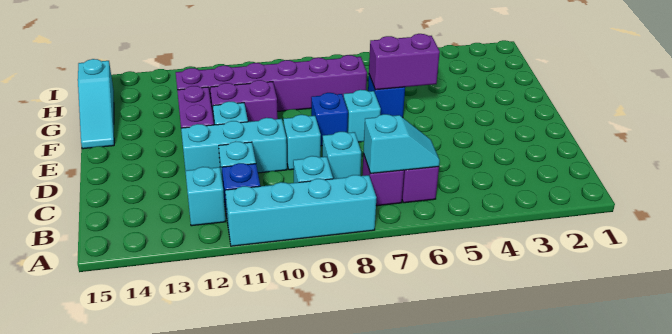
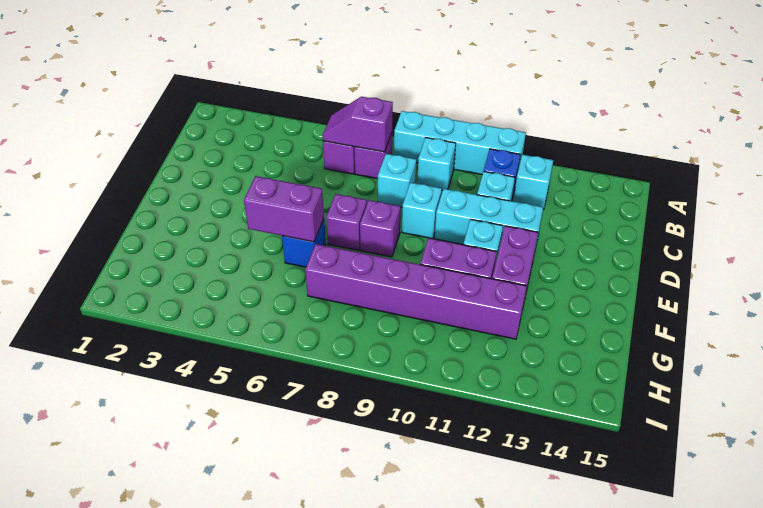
cyan slope B6:B7 level 2 top 7 -> purple slope B6:B7 level 2 top 7
cyan brick E7 level 1 -> purple brick E7 level 1
blue brick E8 level 1 -> purple brick E8 level 1
cyan slope F15:H15 level 1 top H -> none

